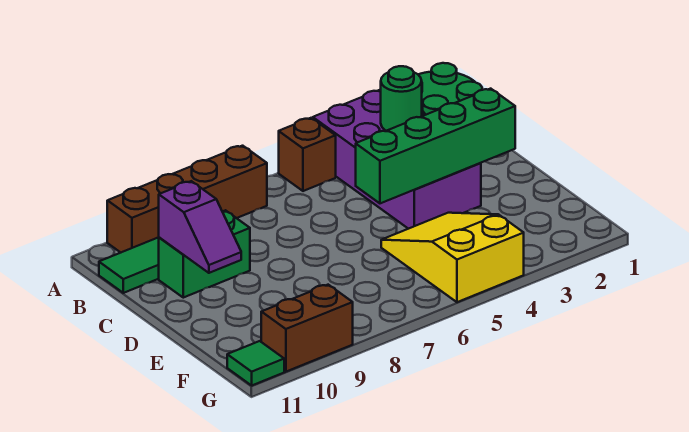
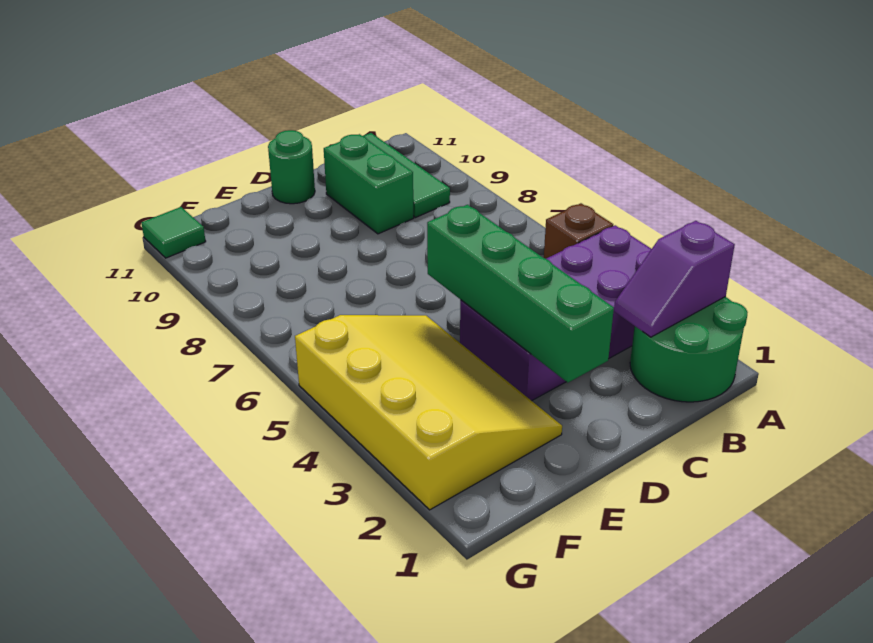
brown brick A7:A10 level 1 -> none
green round brick B3 level 2 -> green round brick D11 level 1
purple slope C10:D10 level 2 top C -> purple slope A2:B2 level 2 top A
yellow slope E4:G5 level 1 top G -> yellow slope E2:G5 level 1 top G
brown brick G9:G10 level 1 -> none

